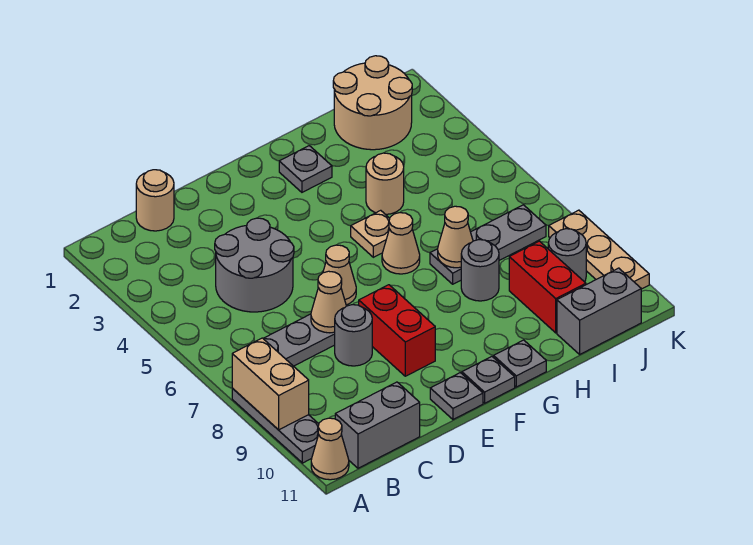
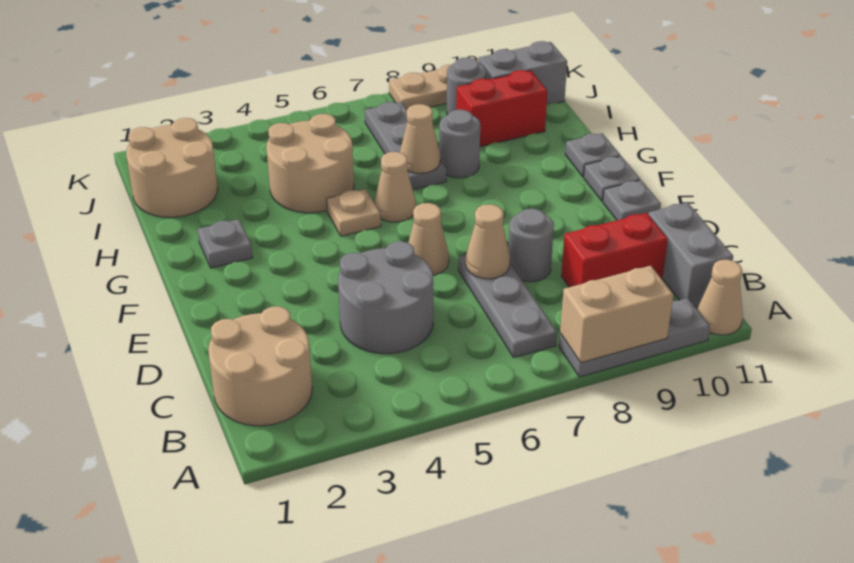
tan round brick C1 level 1 -> tan round brick B1:C2 level 1
red brick E8:E9 level 1 -> red brick C9:C10 level 1
tan round brick H4 level 1 -> tan round brick H4:I5 level 1
grey brick I11:J11 level 1 -> grey brick J10:J11 level 1

